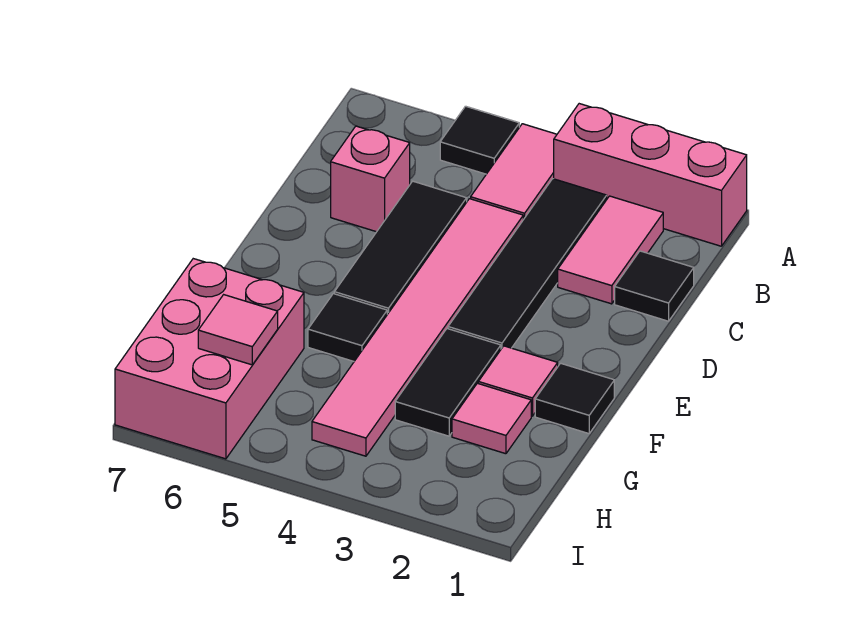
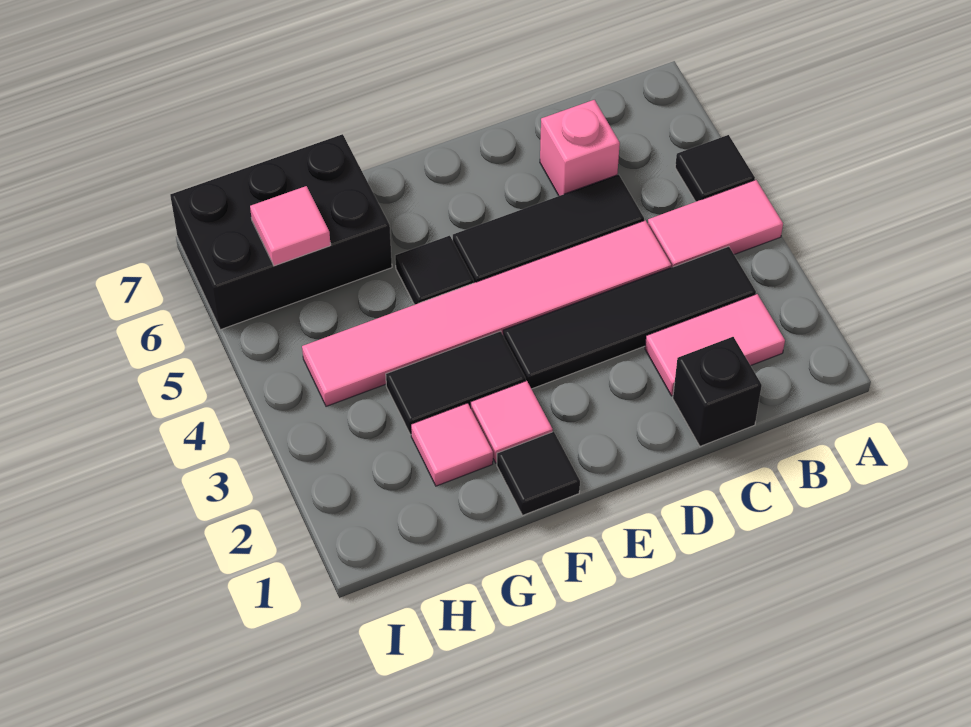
pink brick A1:A3 level 1 -> none
black tile C1 level 1 -> black brick C1 level 1
pink brick G6:I7 level 1 -> black brick G6:I7 level 1

